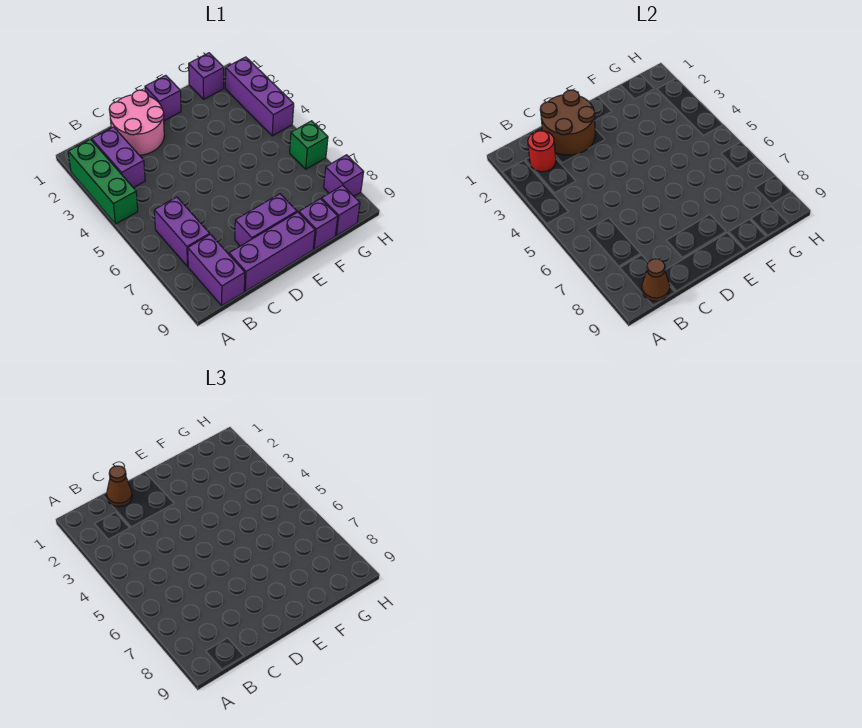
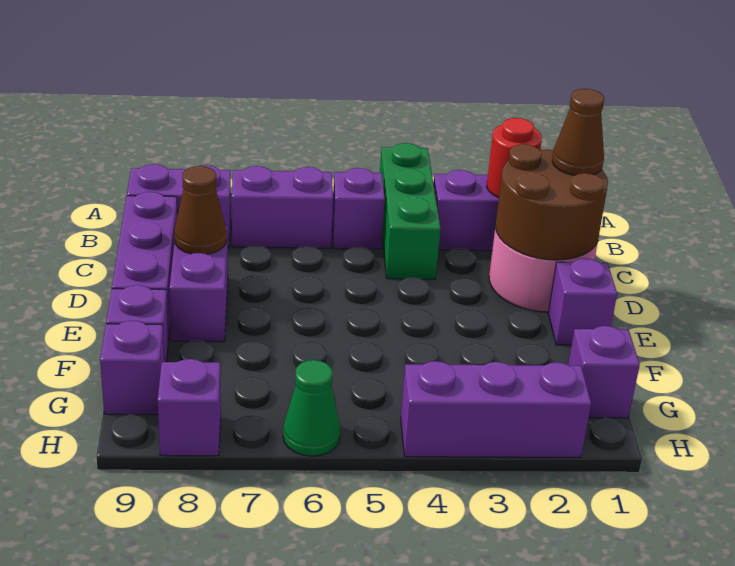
green brick A2:A4 level 1 -> green brick A4:C4 level 1
none -> purple brick B5 level 1
brown cone B9 level 2 -> brown cone D8 level 2
green brick H6 level 1 -> green cone H6 level 1

